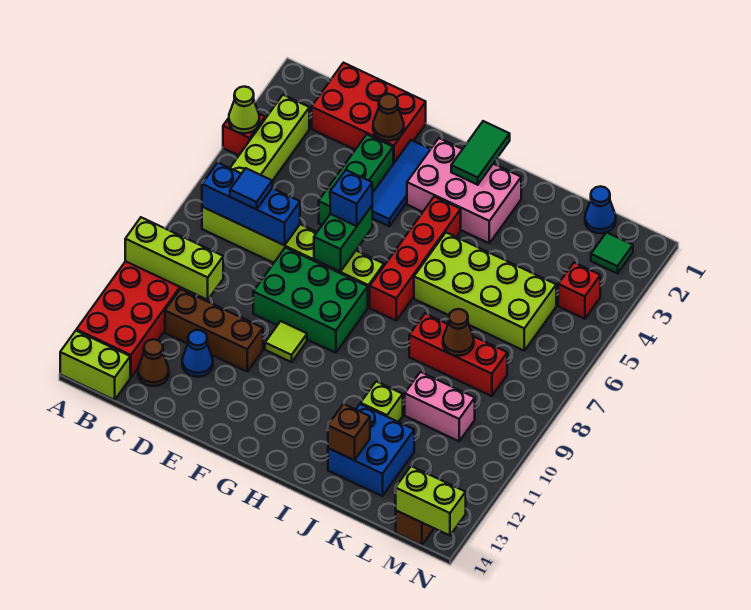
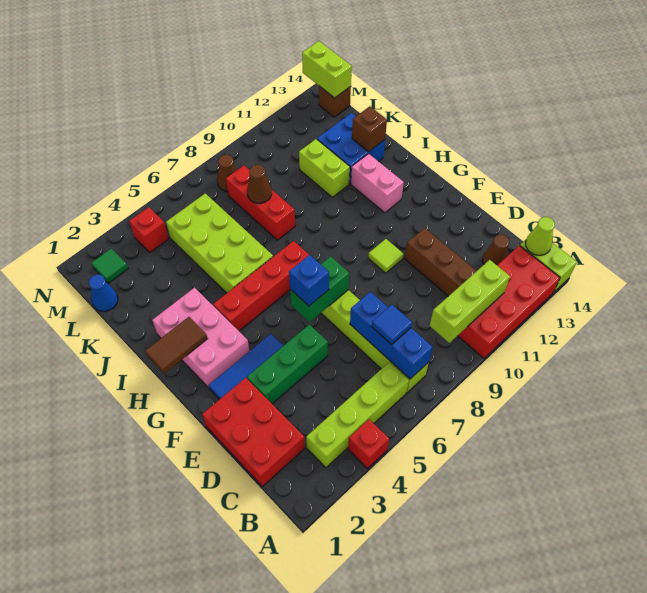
lime cone A4 level 2 -> lime cone B14 level 2
lime brick A10:C10 level 2 -> lime brick B9:B11 level 2
blue cone D12 level 1 -> none
brown cone E2 level 2 -> brown cone M8 level 1
green brick E8:G9 level 1 -> none
green tile H1:H2 level 2 -> brown tile H1:H2 level 2
lime brick J11 level 1 -> lime brick J11:K11 level 1
pink brick K10:L10 level 1 -> pink brick H12:I12 level 1

